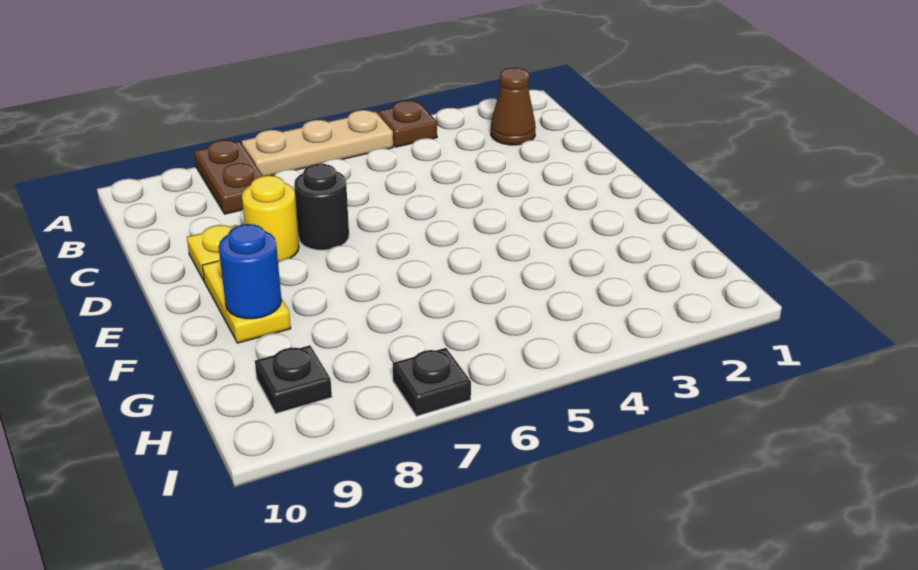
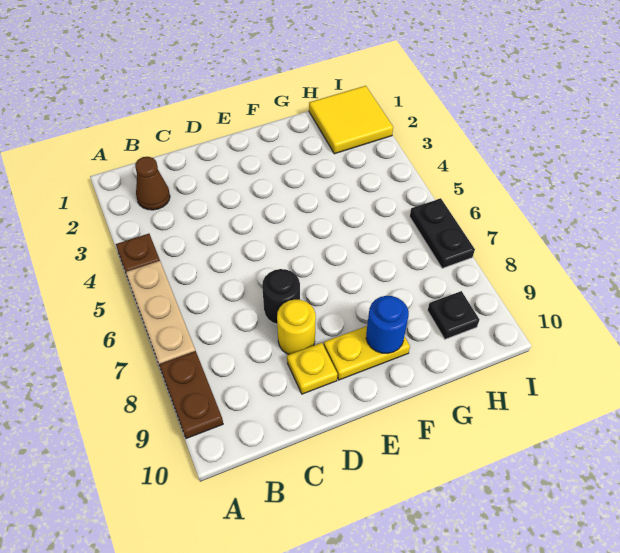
brown plate A8:B8 level 1 -> brown plate A8:A9 level 1
none -> yellow tile H1:I2 level 1
black plate I7 level 1 -> black plate I6:I7 level 1

